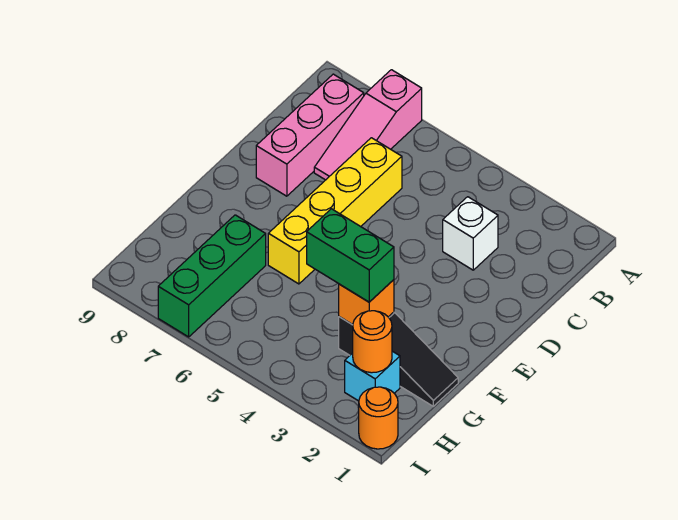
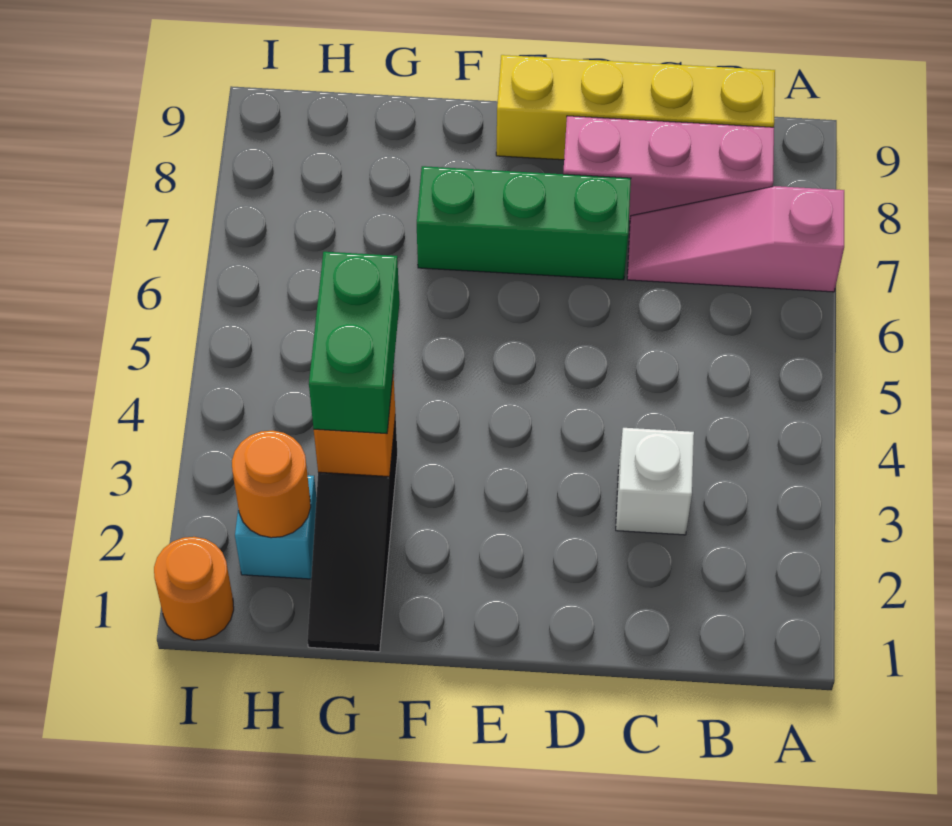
yellow brick C6:F6 level 1 -> yellow brick B9:E9 level 1
green brick G7:I7 level 1 -> green brick D7:F7 level 1

